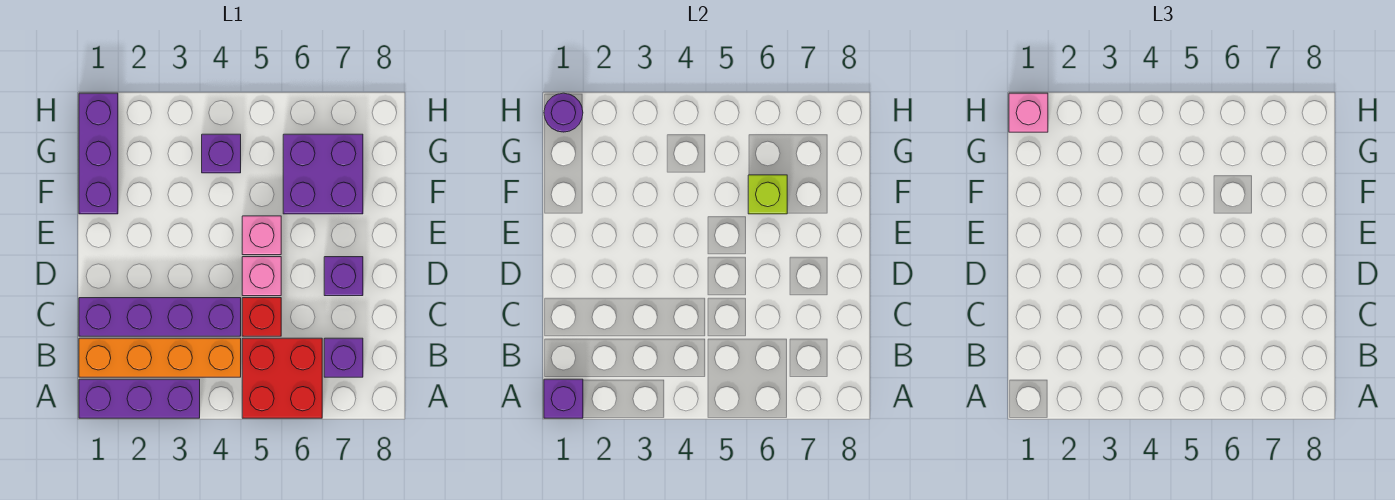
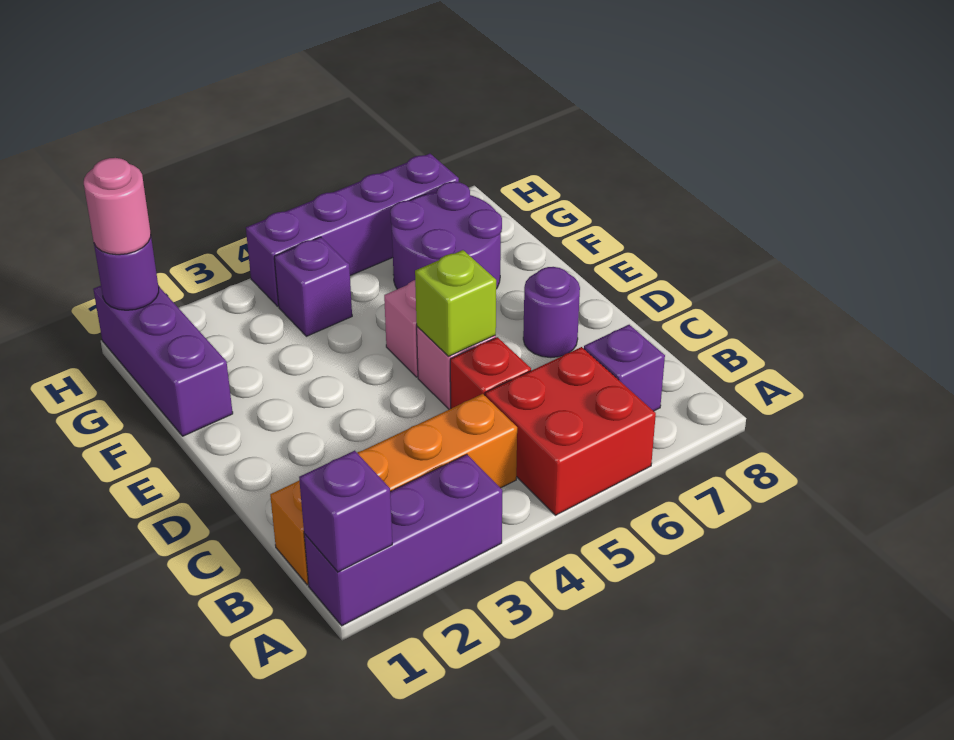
purple brick C1:C4 level 1 -> purple brick H4:H7 level 1
purple brick D7 level 1 -> purple round brick D7 level 1
purple brick F6:G7 level 1 -> purple round brick F6:G7 level 1
lime brick F6 level 2 -> lime brick D5 level 2
pink brick H1 level 3 -> pink round brick H1 level 3

